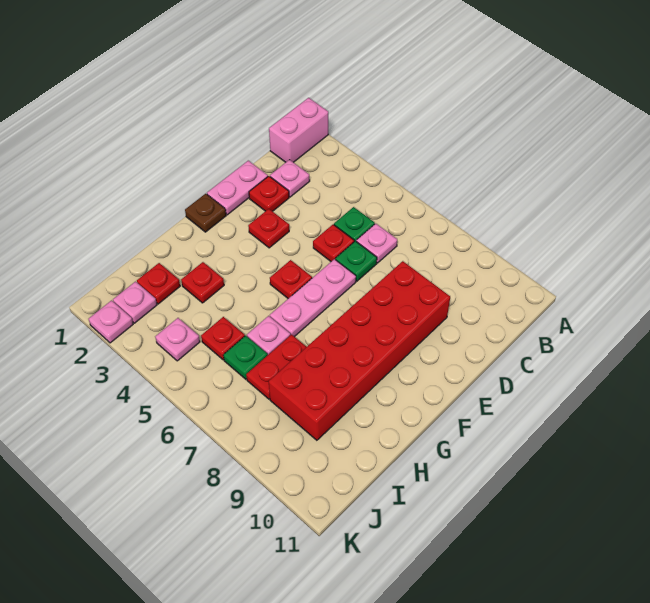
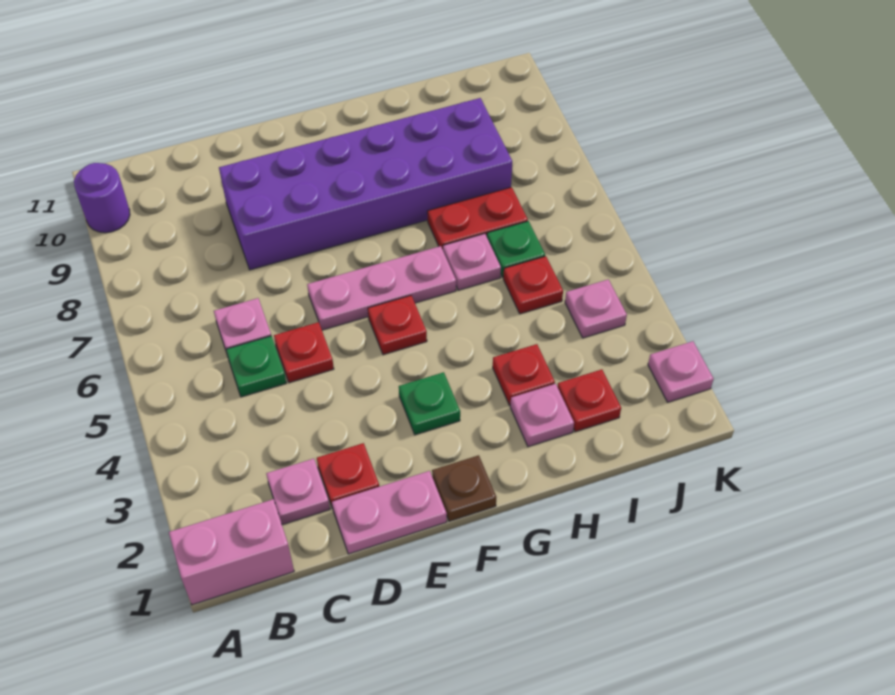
none -> purple round brick A10 level 1
green plate D6 level 1 -> green plate F3 level 1
red brick D8:I9 level 1 -> purple brick D8:I9 level 1
red plate E3 level 1 -> none
pink plate J2 level 1 -> pink plate H2 level 1

